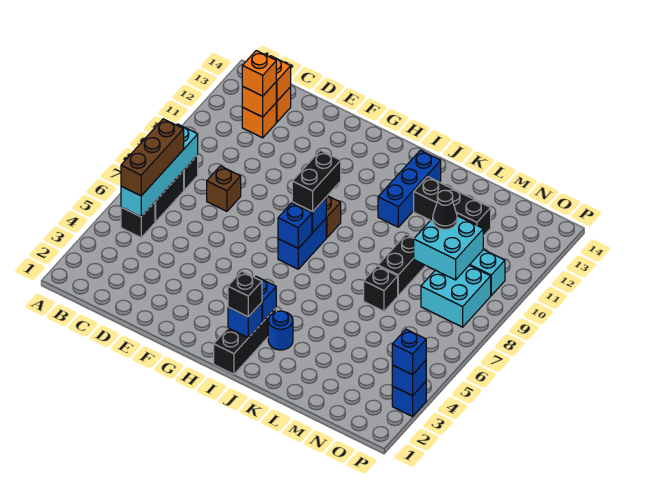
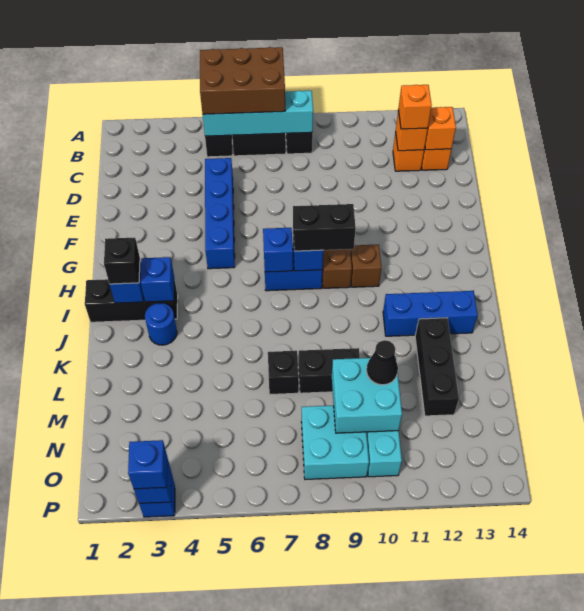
brown brick B5:B7 level 3 -> brown brick A5:B7 level 3
none -> blue brick D5:G5 level 1
brown brick D8 level 1 -> brown brick H10 level 1

